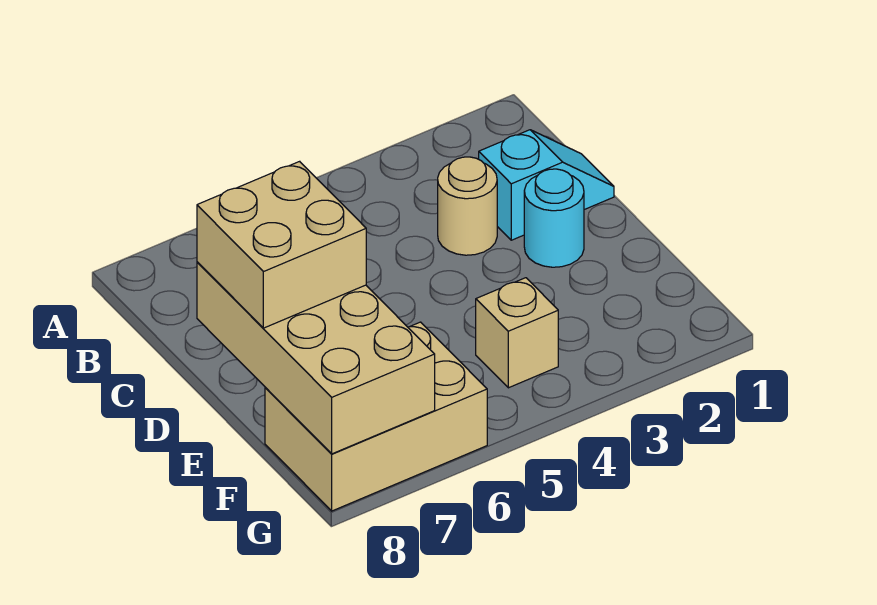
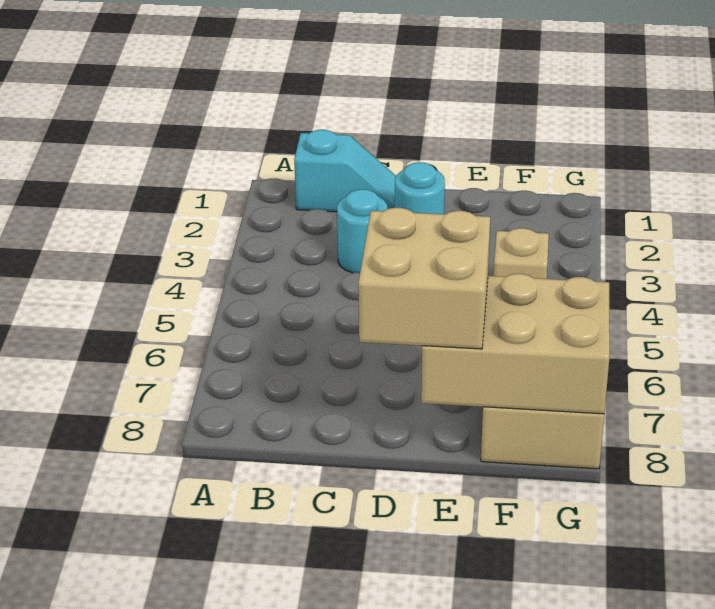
cyan slope C1:C2 level 1 top 2 -> cyan slope B1:C1 level 1 top B
tan round brick C3 level 1 -> cyan round brick C3 level 1
tan brick D7:G8 level 2 -> tan brick E7:G8 level 2

